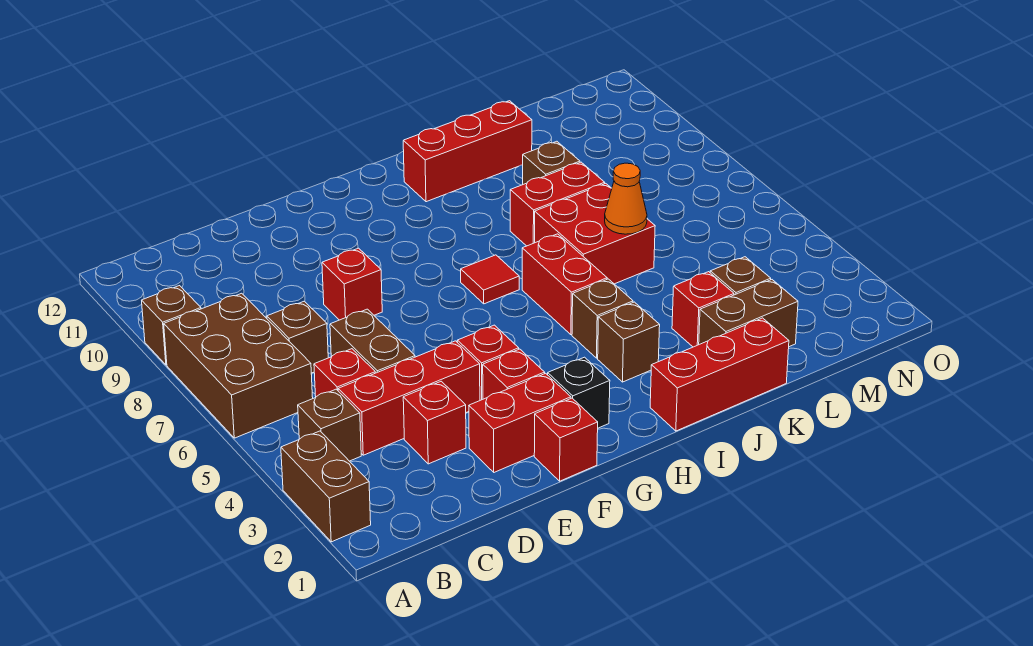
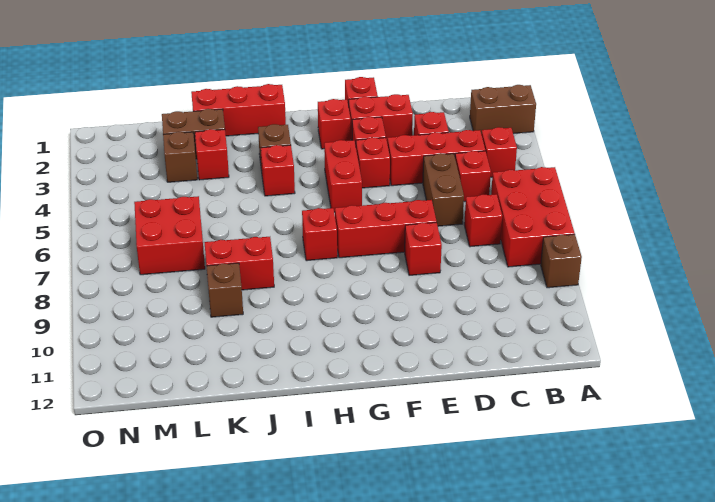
brown brick A2:A3 level 1 -> brown brick A2:B2 level 1
brown brick A6:B8 level 1 -> red brick A6:B8 level 1
brown brick B4 level 1 -> red brick B4 level 1
brown brick C7 level 1 -> red brick C7 level 1
black brick G2 level 1 -> red brick G2 level 1
red tile H7 level 1 -> red brick H7 level 1
brown brick I4 level 1 -> red brick I4 level 1
red brick I5:I6 level 1 -> red brick G4:G5 level 1
red brick I11:K11 level 1 -> red brick E7:G7 level 1
red brick J6:K7 level 1 -> red brick L6:M7 level 1
orange cone K6 level 2 -> none

